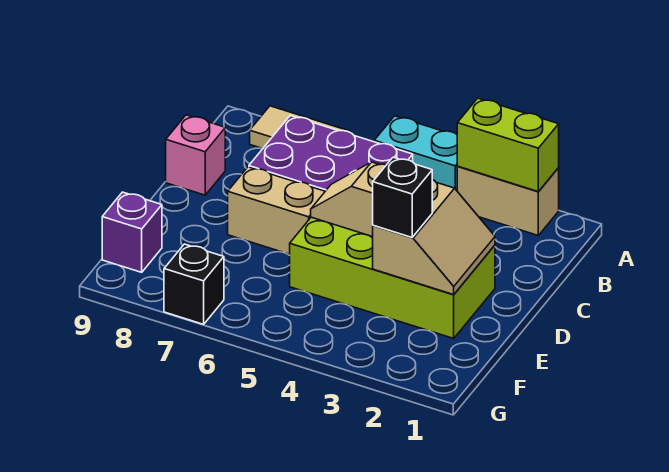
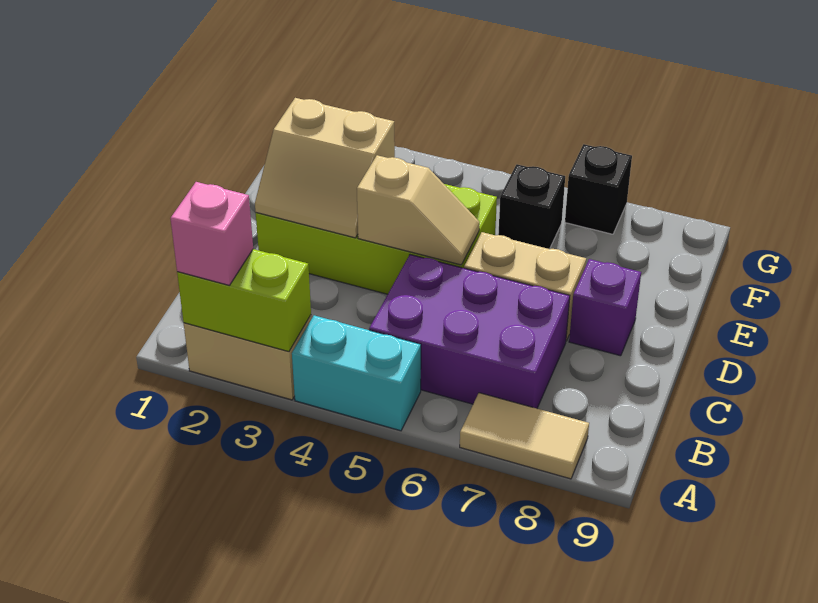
pink brick C9 level 1 -> pink brick A2 level 3
tan slope D2:E3 level 2 top 3 -> tan slope D2:E3 level 2 top E
black brick E3 level 3 -> black brick F6 level 1
purple brick F9 level 1 -> purple brick D8 level 1

